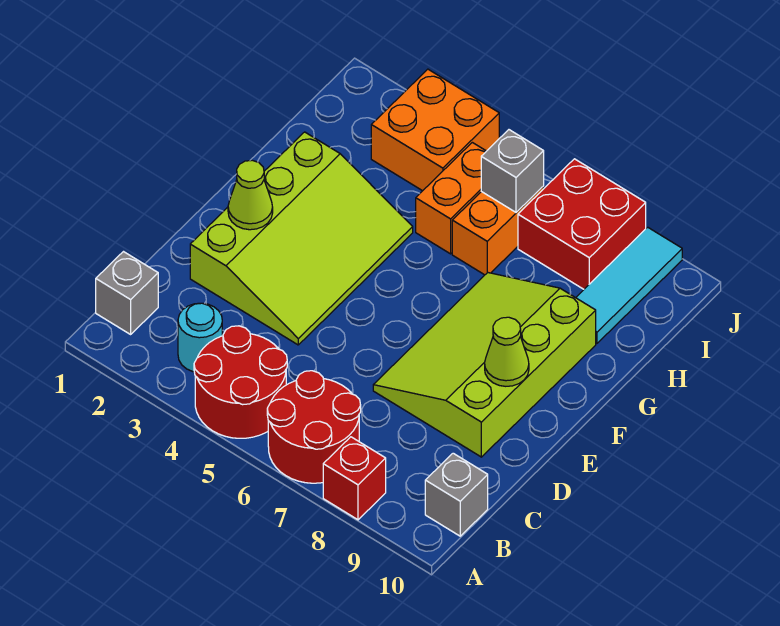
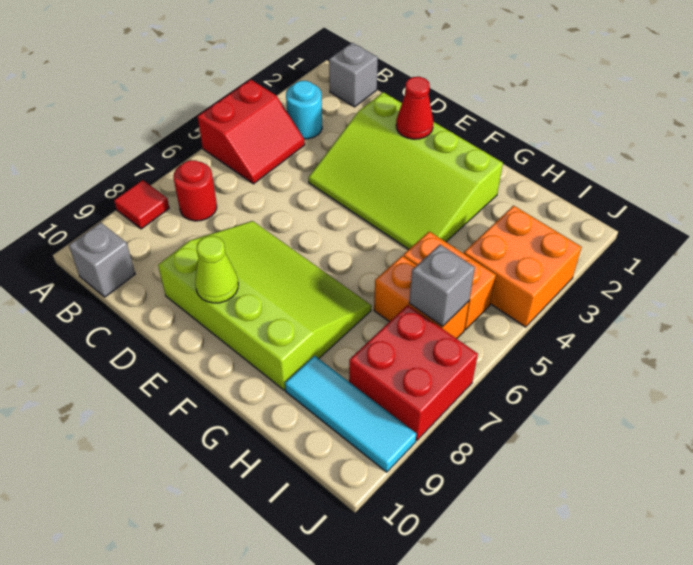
red round brick A4:B5 level 1 -> red slope A4:B5 level 1 top A
red round brick A6:B7 level 1 -> red round brick B7 level 1
red brick A8 level 1 -> red tile A8 level 1
lime cone E2 level 2 -> red cone E2 level 2

